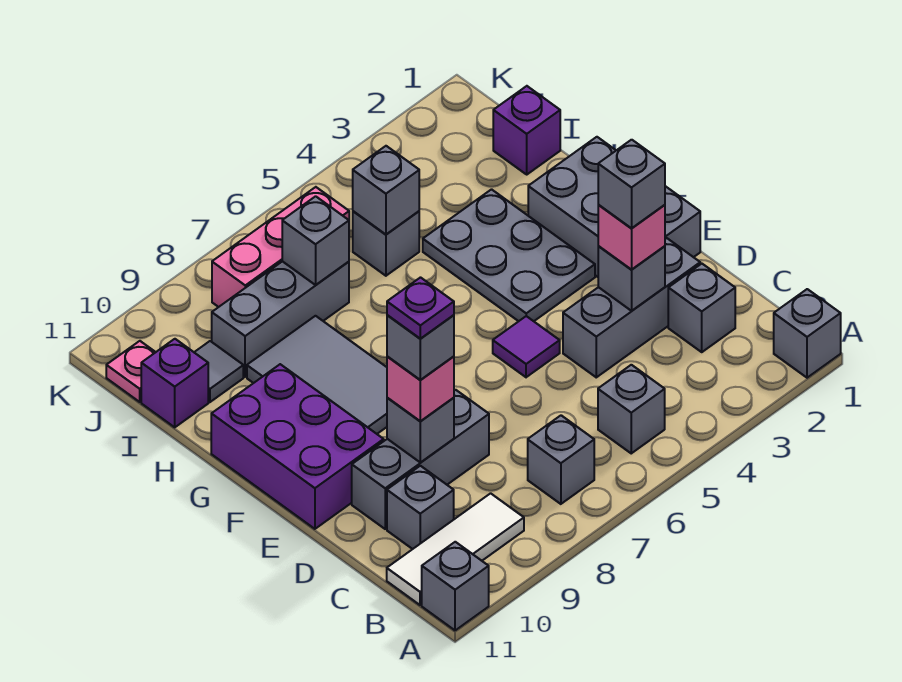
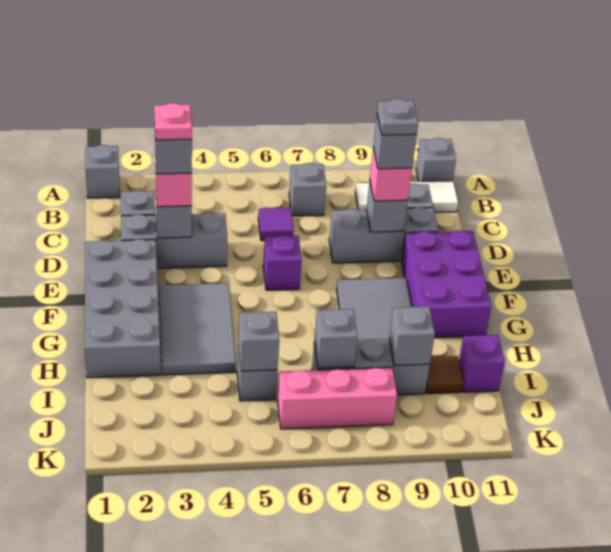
grey brick B5 level 1 -> grey brick I9 level 2
purple plate D9 level 5 -> grey plate D9 level 5
grey brick E1:G2 level 1 -> grey brick E1:H2 level 1
purple tile E5 level 1 -> purple tile C6 level 1
grey plate F3:H4 level 1 -> grey tile F3:H4 level 1
purple brick I1 level 1 -> purple brick E6 level 1
grey tile I10 level 1 -> brown tile I10 level 1
pink plate J11 level 1 -> pink plate D3 level 5

